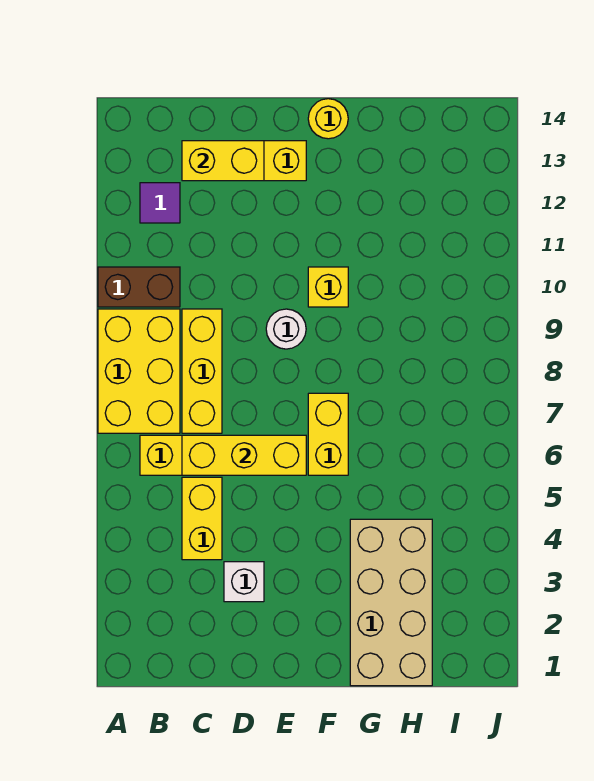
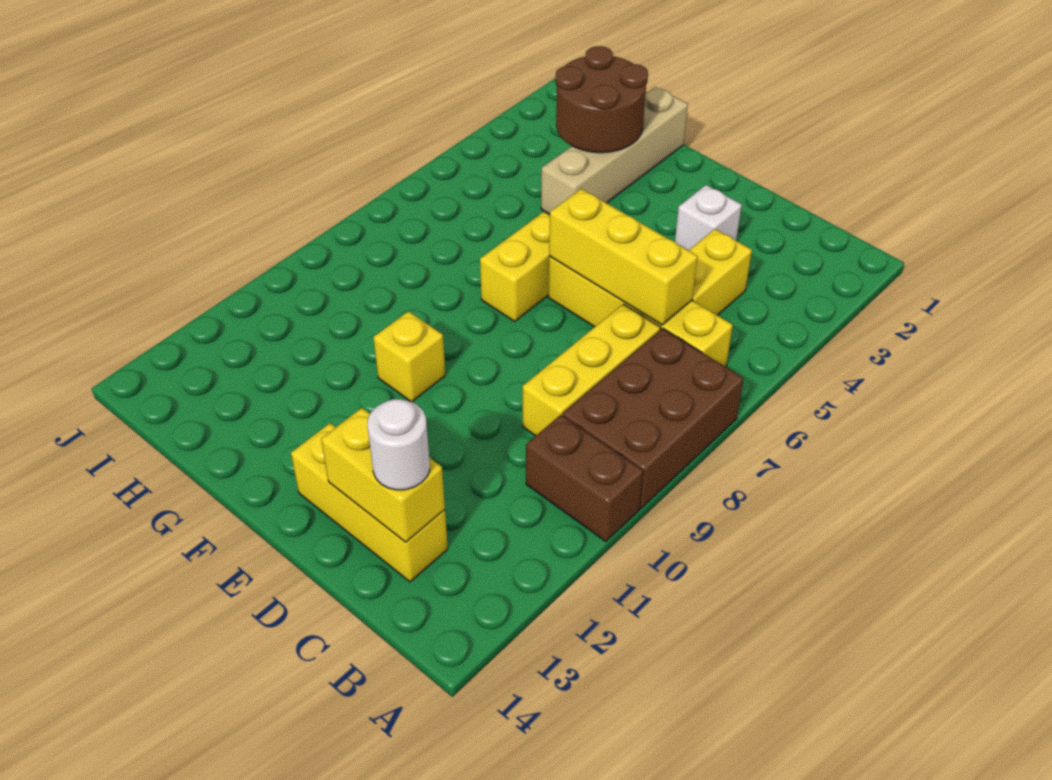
yellow brick A7:B9 level 1 -> brown brick A7:B9 level 1
purple tile B12 level 1 -> none
white round brick E9 level 1 -> white round brick C13 level 3
yellow round brick F14 level 1 -> none
tan brick G1:H4 level 1 -> tan brick G1:G4 level 1
none -> brown round brick G2:H3 level 2

